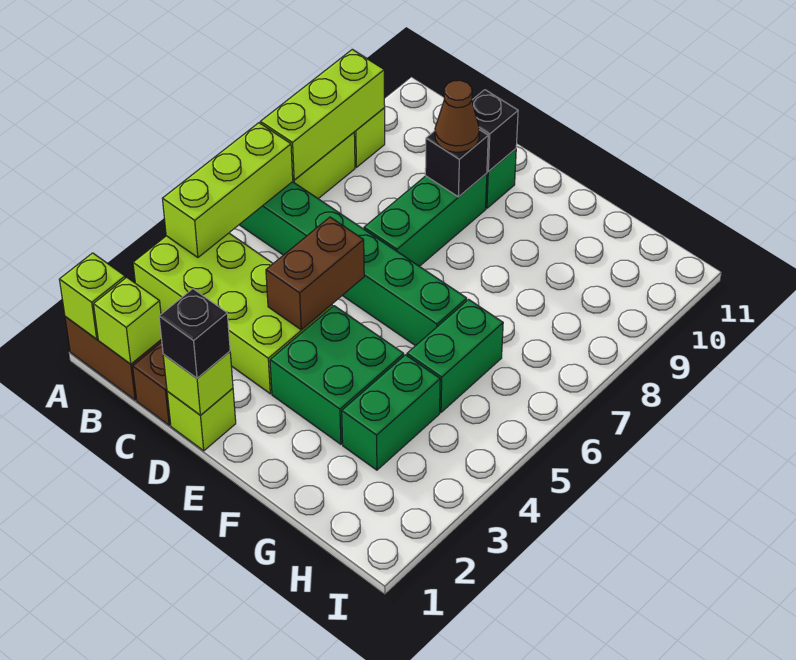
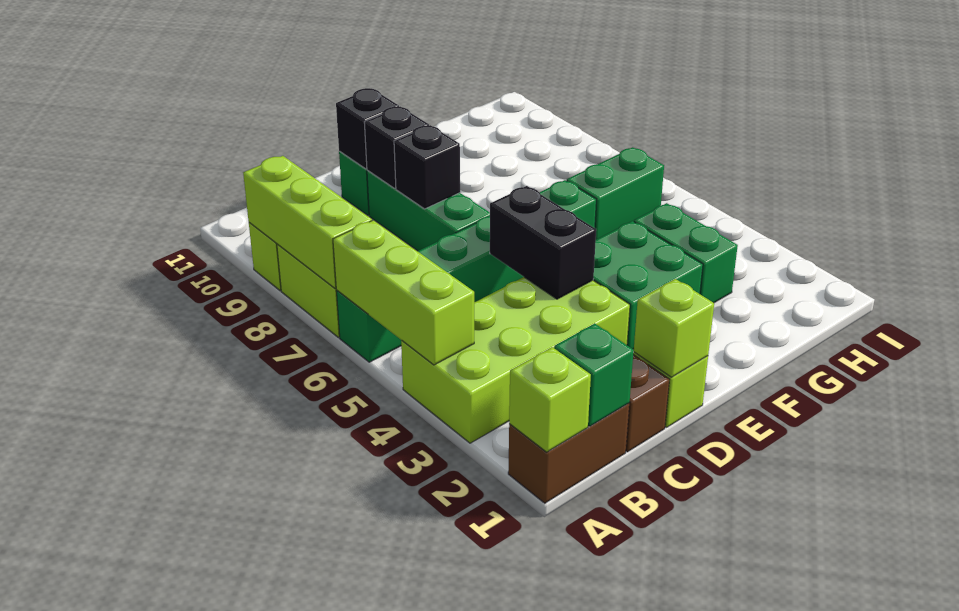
lime brick B1 level 2 -> green brick B1 level 2
black brick D1 level 3 -> black brick D8 level 2
brown brick D4:D5 level 2 -> black brick D4:D5 level 2
brown cone D9 level 3 -> none
green brick G5:G6 level 1 -> green brick G6:H6 level 1

